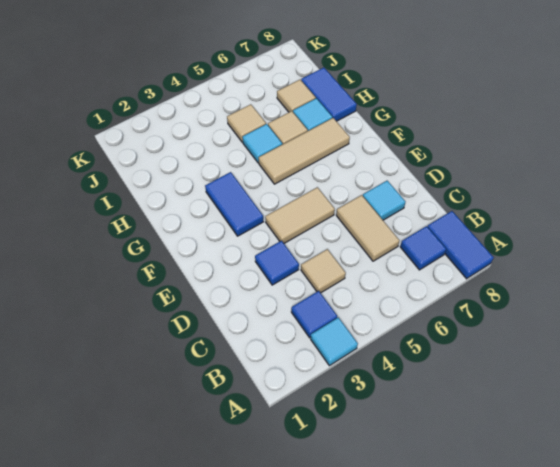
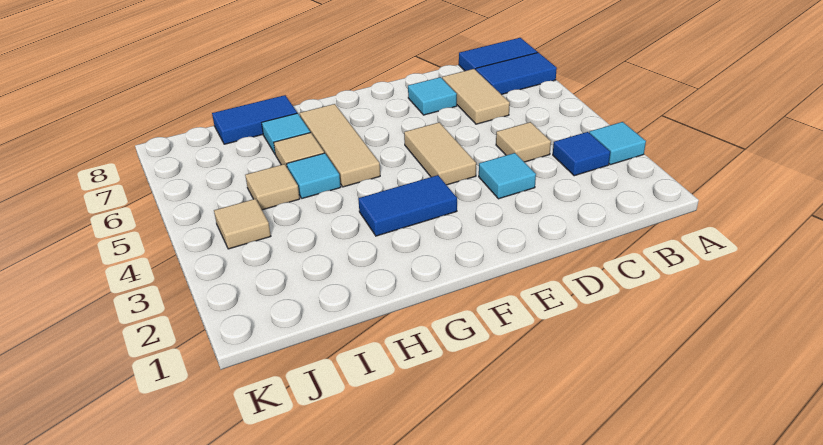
blue tile B7 level 1 -> blue tile A7:B7 level 1
tan tile C6:D6 level 1 -> tan tile C6:C7 level 1
blue tile D3 level 1 -> cyan tile D3 level 1
tan tile I7 level 1 -> tan tile J4 level 1

